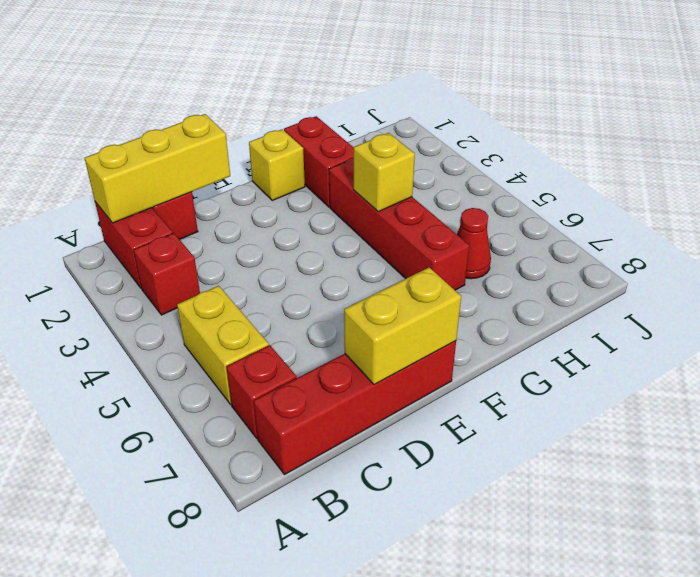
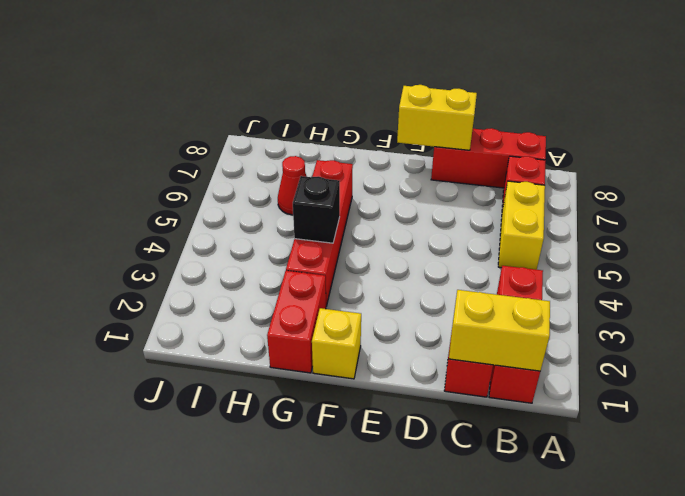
yellow brick B1:D1 level 2 -> yellow brick B1:C1 level 2
red brick B8:E8 level 1 -> red brick B8:D8 level 1
yellow brick G4 level 2 -> black brick G4 level 2

